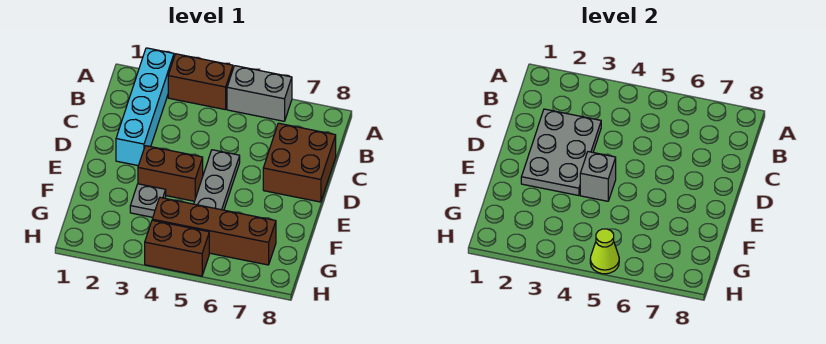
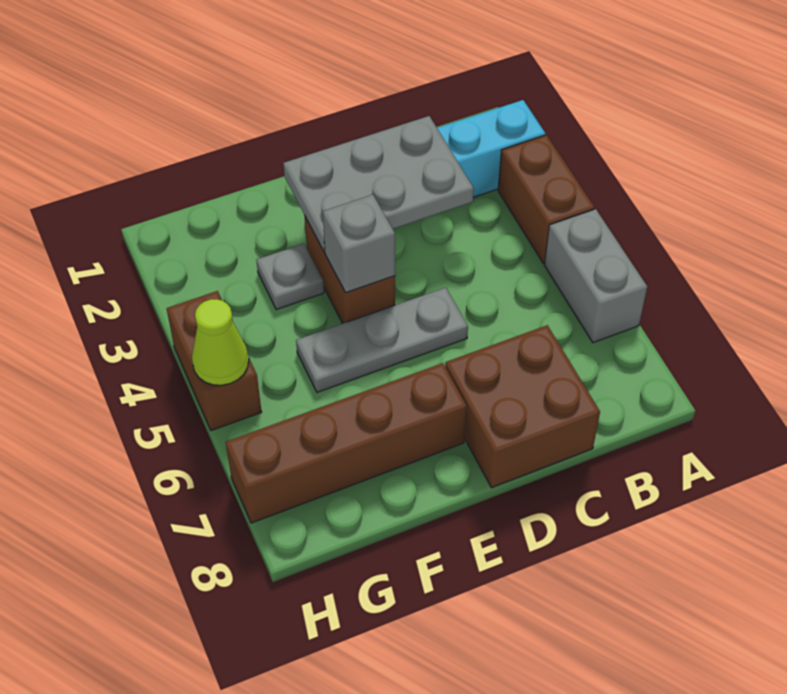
brown brick G4:G7 level 1 -> brown brick E7:H7 level 1

